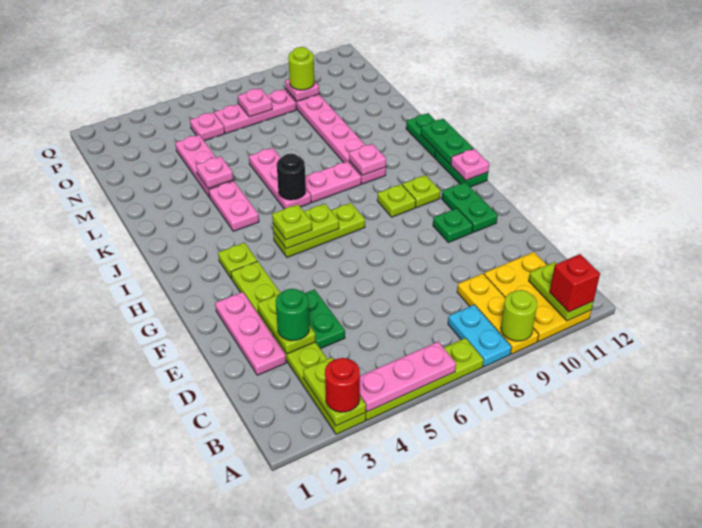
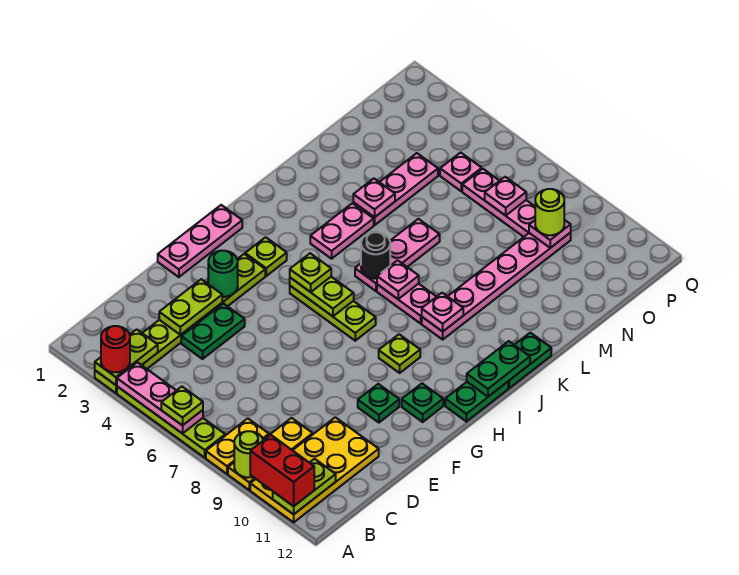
cyan plate A8:B8 level 1 -> yellow plate A8:B8 level 1
yellow plate A10:C11 level 1 -> yellow plate A10:D11 level 1
red brick A11 level 3 -> red brick A10:A11 level 3
pink plate D2:F2 level 1 -> pink plate F1:H1 level 1
green round brick D3 level 3 -> green round brick F3 level 2
green plate F11:G11 level 1 -> green plate G11 level 1
lime plate H10 level 1 -> lime plate A6 level 3
pink plate H12 level 2 -> pink plate J7 level 2

